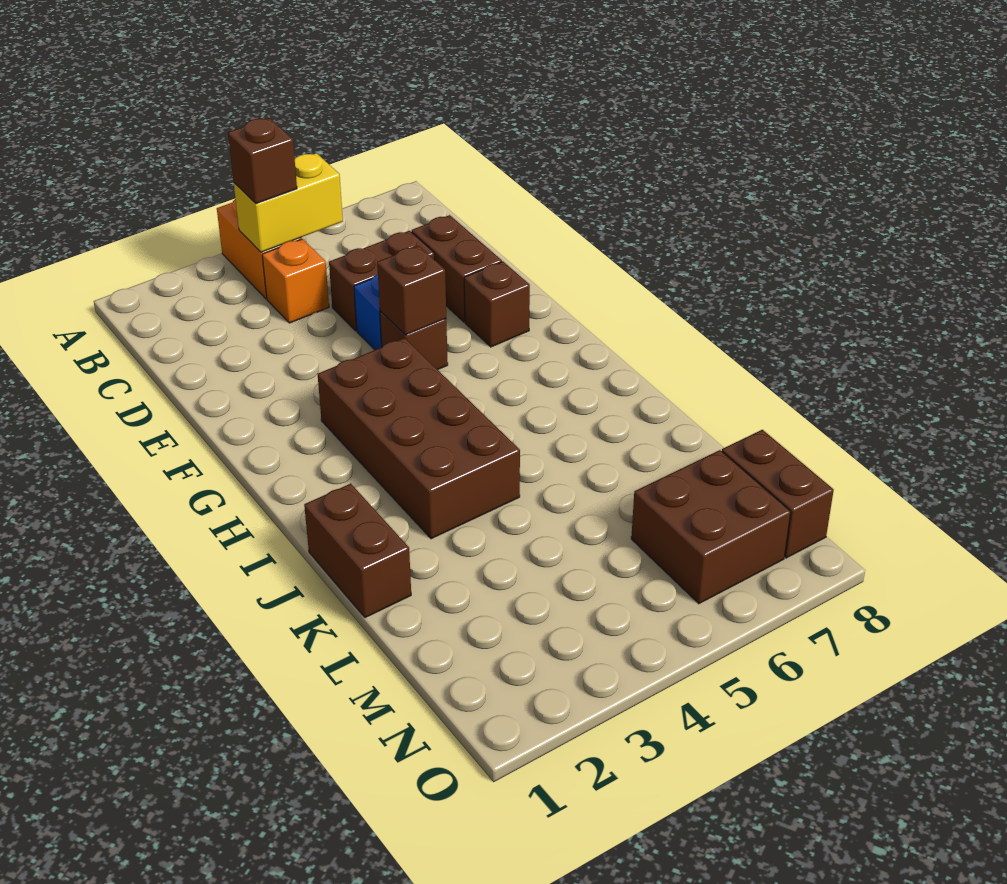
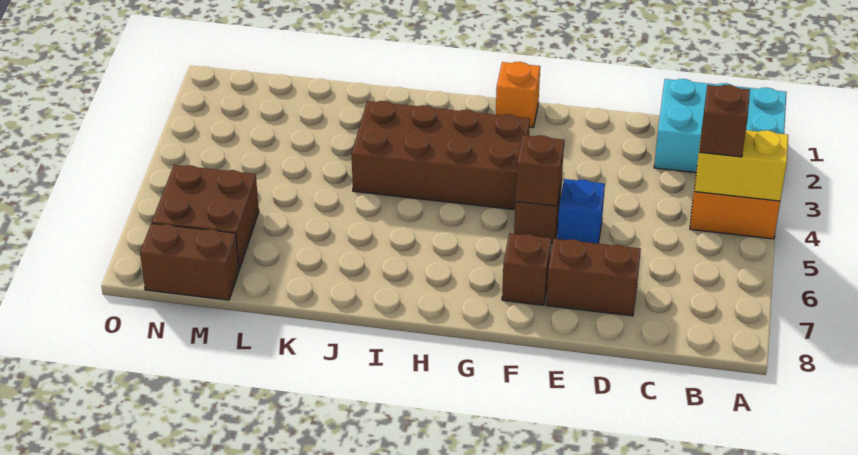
none -> cyan brick A1:C2 level 1
yellow brick B4:B5 level 2 -> yellow brick A4:B4 level 2
orange brick C4 level 1 -> orange brick G1 level 1
brown brick D5:D6 level 1 -> none
brown brick J1:K1 level 1 -> none

